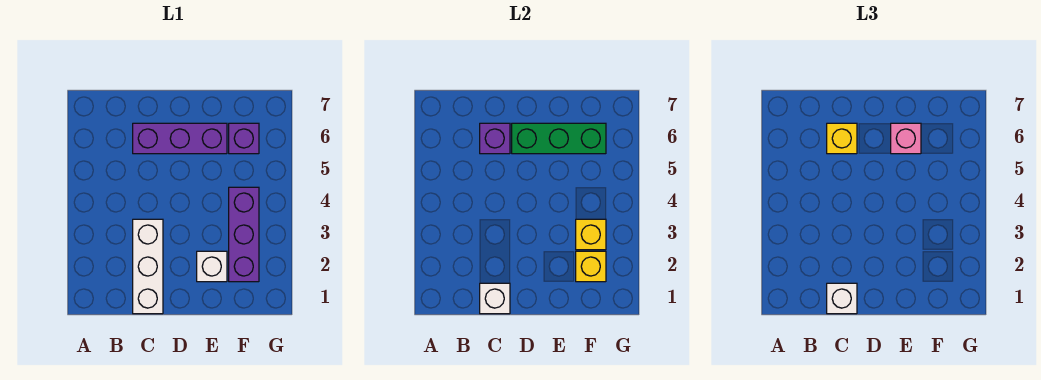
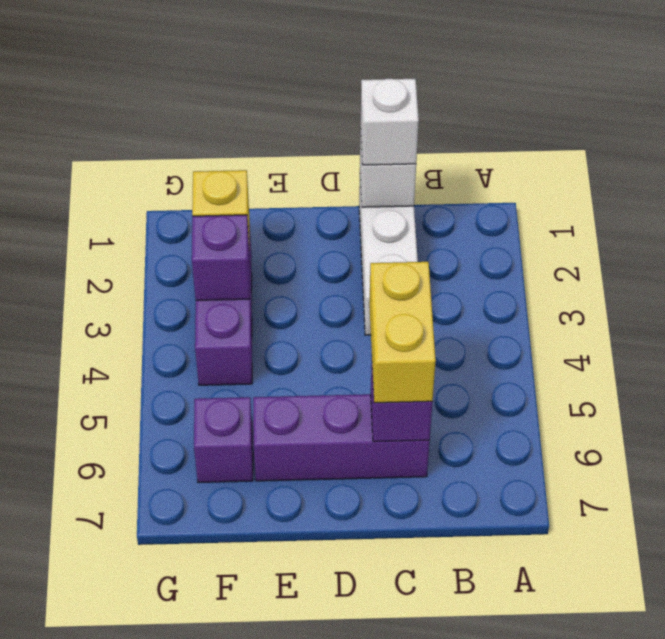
yellow brick C6 level 3 -> yellow brick C5:C6 level 3
green brick D6:F6 level 2 -> none
white brick E2 level 1 -> none
pink brick E6 level 3 -> none
yellow brick F3 level 2 -> purple brick F3 level 2

